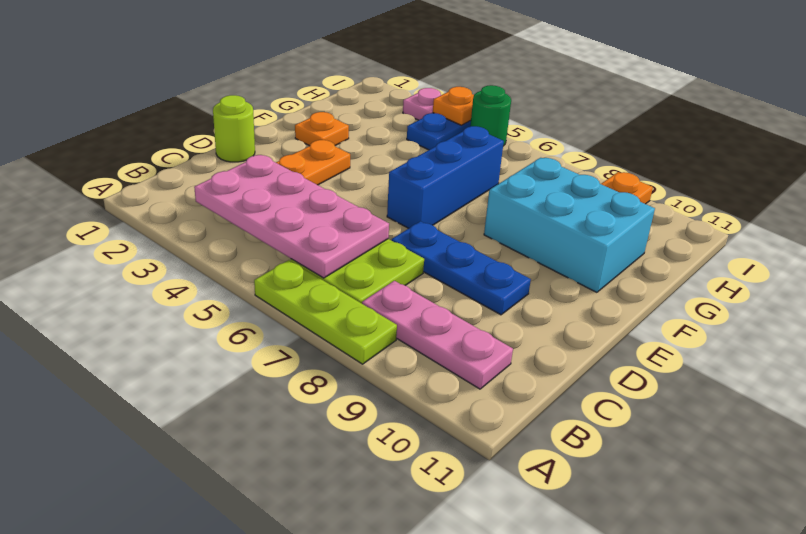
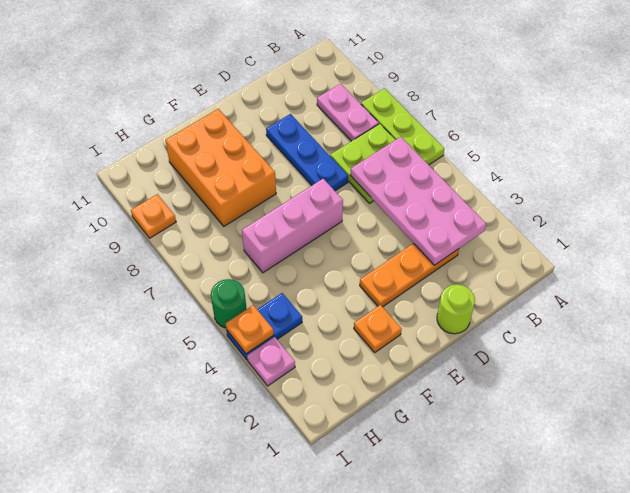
pink plate B8:B10 level 1 -> pink plate B8:B9 level 1
blue brick E6:G6 level 1 -> pink brick E6:G6 level 1
cyan brick F8:G10 level 1 -> orange brick F8:G10 level 1

